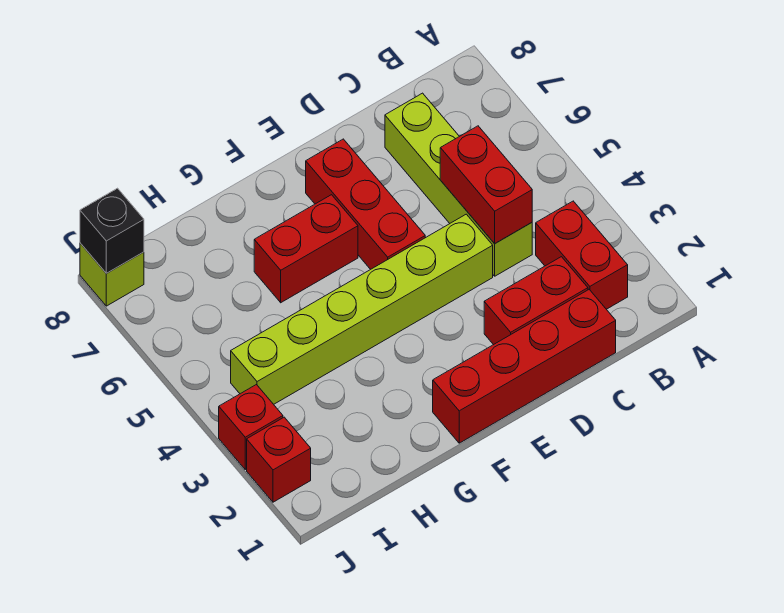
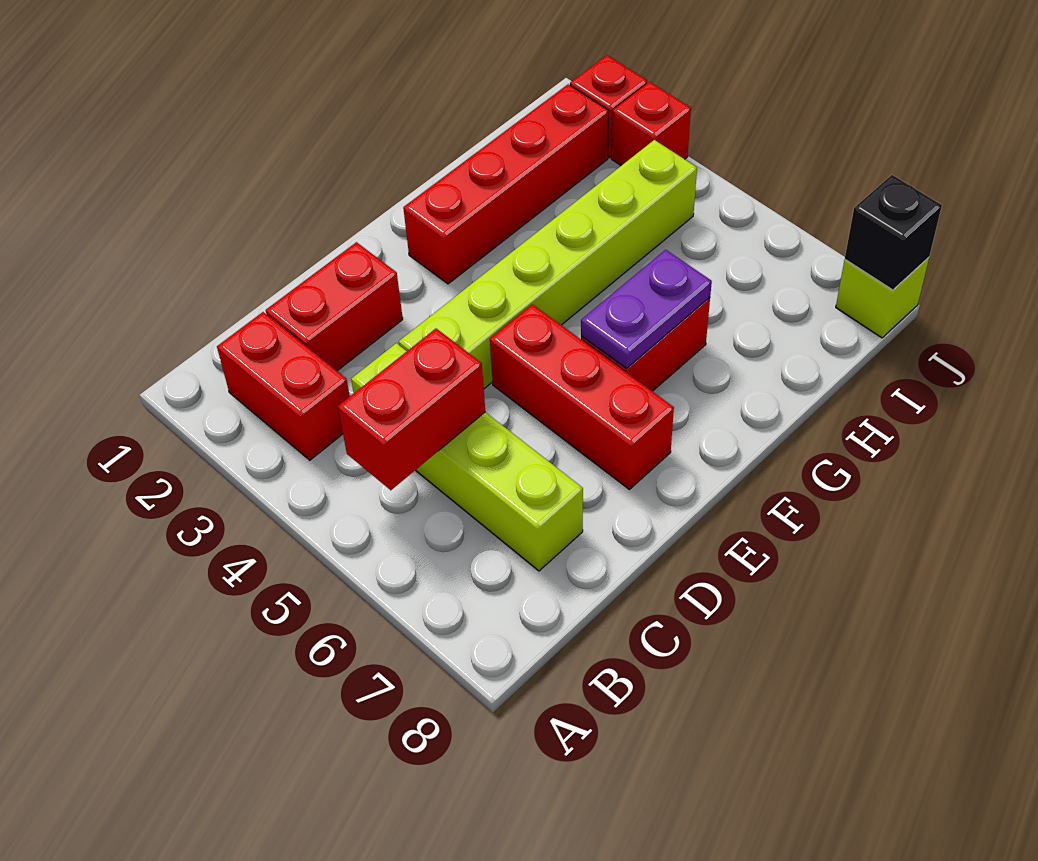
red brick C1:F1 level 1 -> red brick F2:I2 level 1
red brick C4:C5 level 2 -> red brick B5:C5 level 2
none -> purple plate F6:G6 level 2

